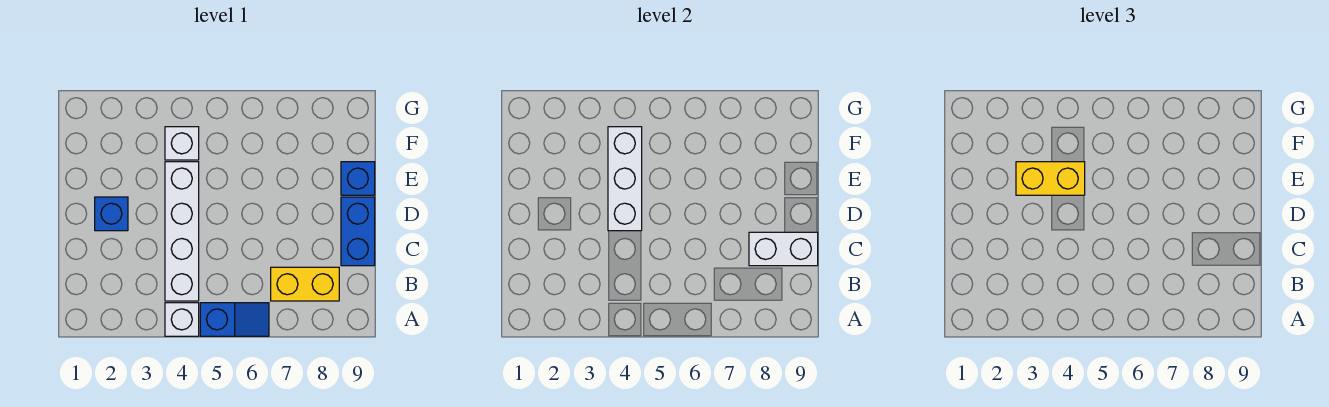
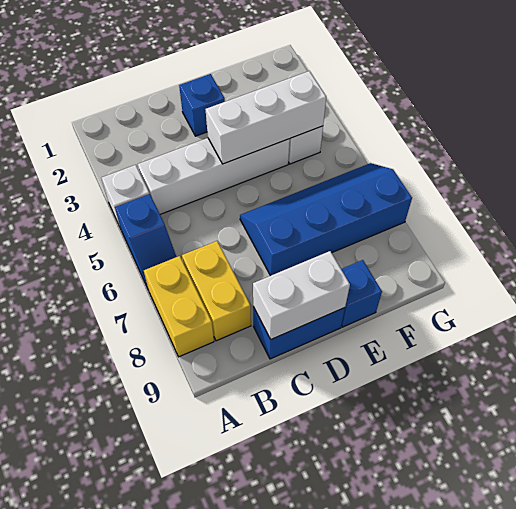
white brick C8:C9 level 2 -> white brick C9:D9 level 2
none -> blue slope D6:G7 level 1 top 7
yellow brick E3:E4 level 3 -> yellow brick A7:A8 level 1

